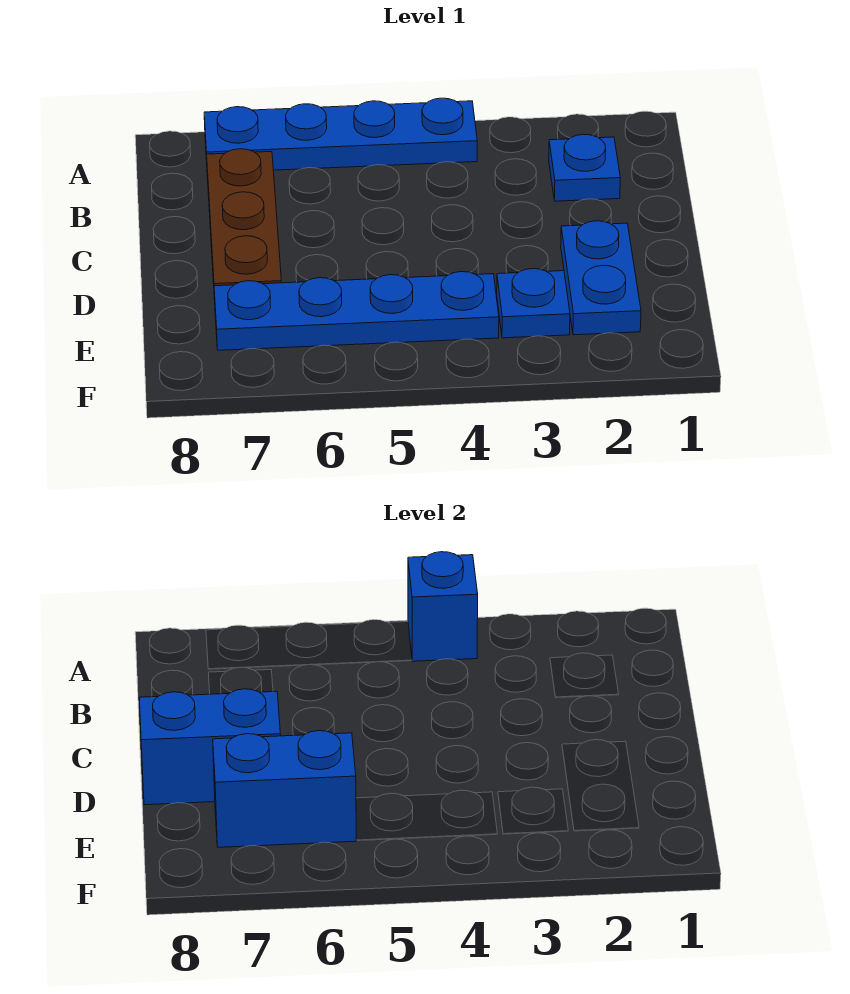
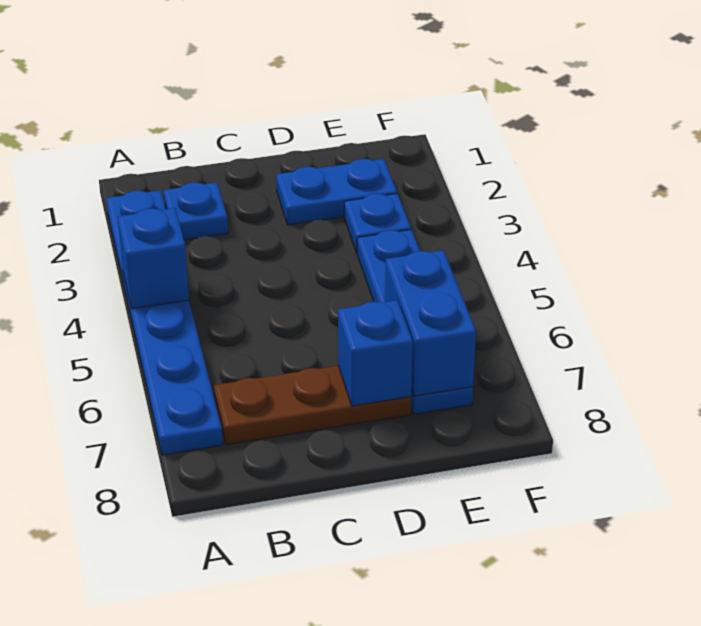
blue plate A4:A7 level 1 -> blue plate A2:A7 level 1
blue brick D7:D8 level 2 -> blue brick D7 level 2

